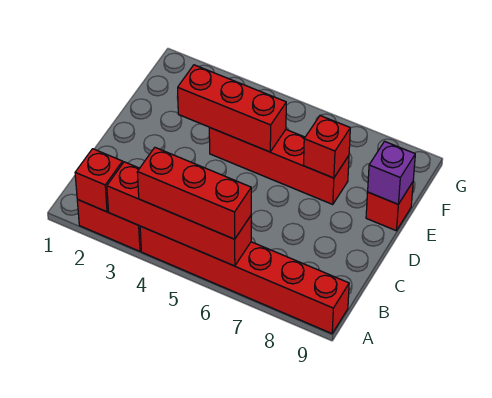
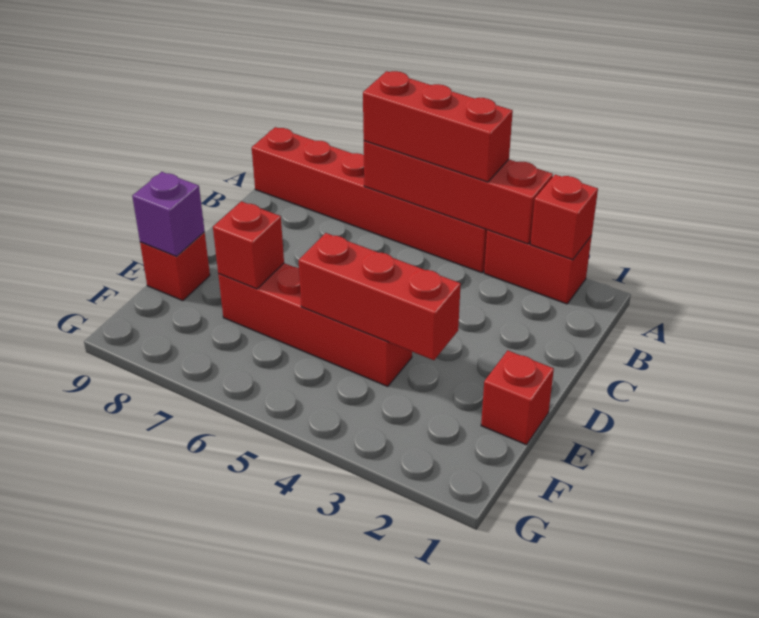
none -> red brick E1 level 1

